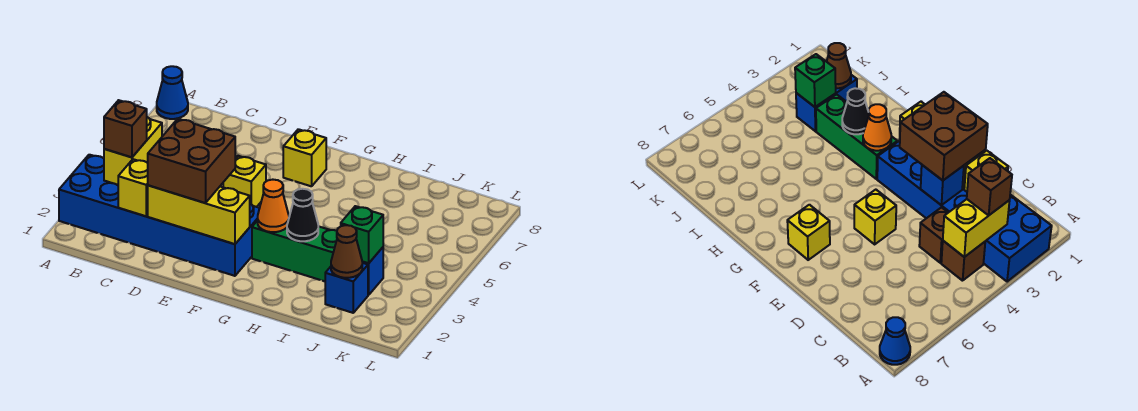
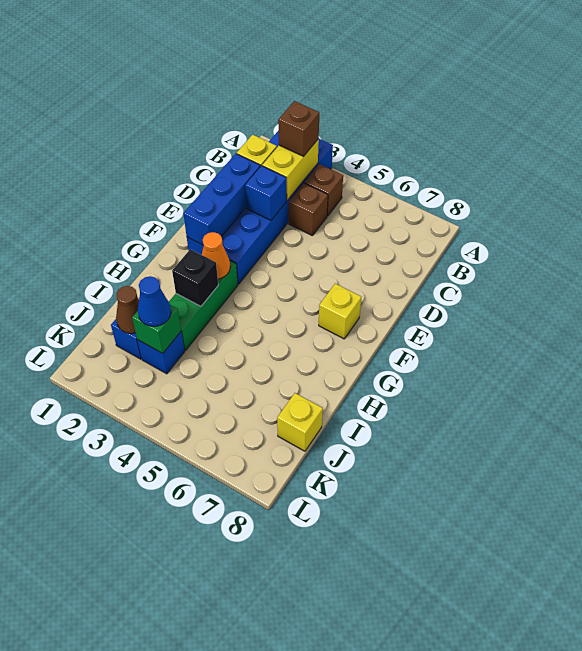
blue cone A8 level 1 -> blue cone J3 level 3
yellow brick B3:B4 level 2 -> yellow brick B3:C3 level 2
yellow brick D2:F2 level 2 -> blue brick D2:F2 level 2
brown brick D2:E3 level 3 -> none
yellow brick E5 level 1 -> yellow brick J8 level 1
black cone H3 level 2 -> black brick H3 level 2

